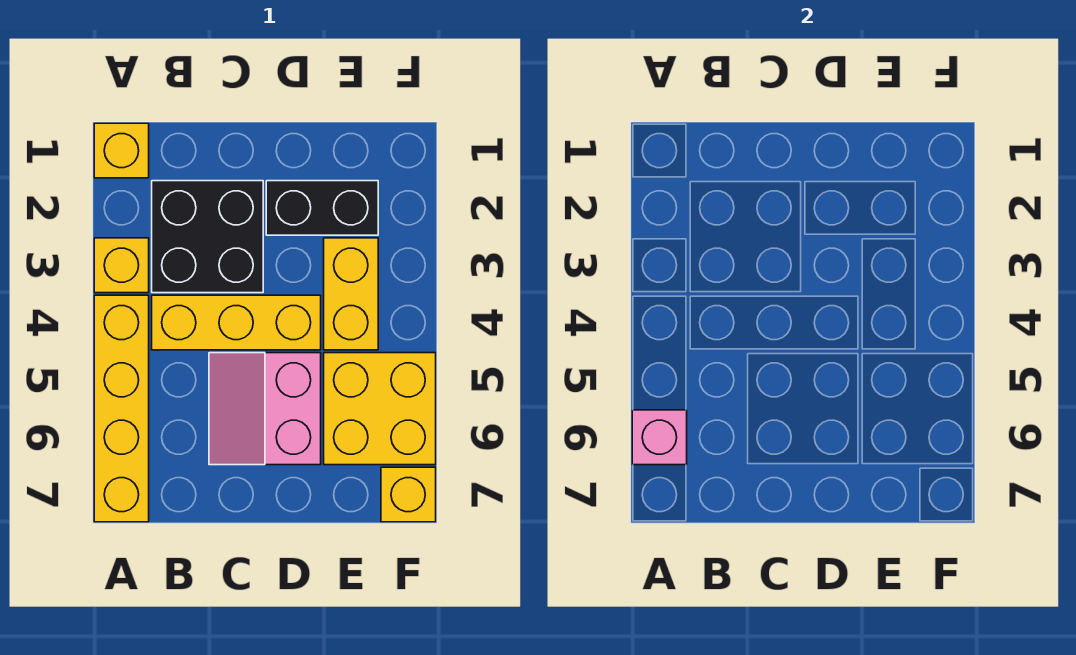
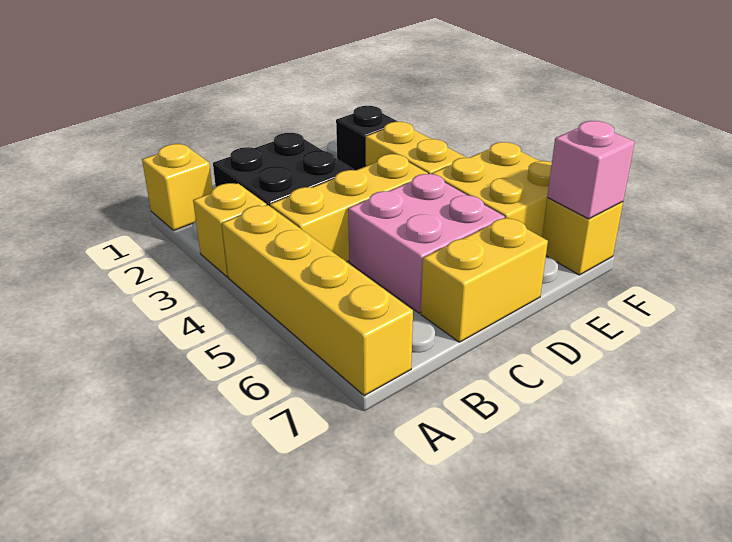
pink brick A6 level 2 -> pink brick F7 level 2
pink slope C5:D6 level 1 top D -> pink brick C5:D6 level 1
none -> yellow brick C7:D7 level 1
black brick D2:E2 level 1 -> black brick E2 level 1

